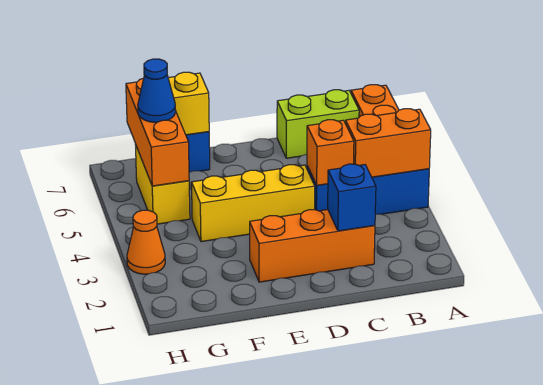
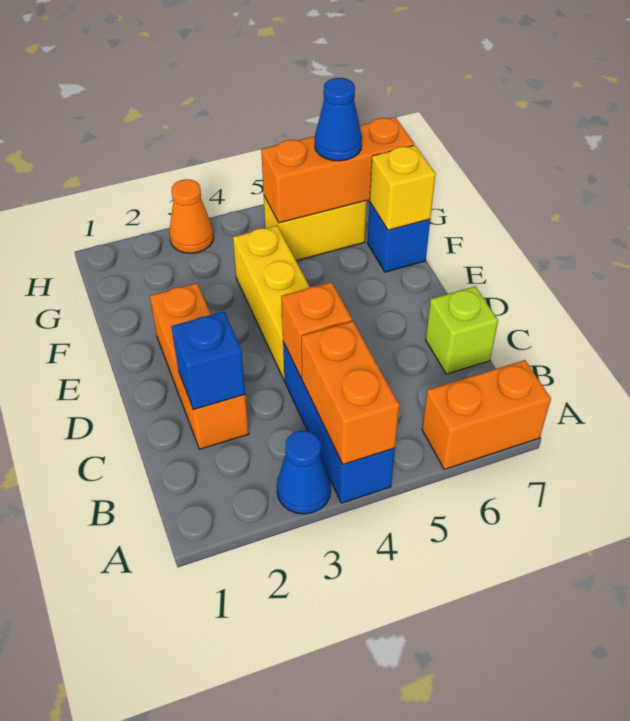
none -> blue cone A3 level 1
lime brick B7:C7 level 1 -> lime brick C7 level 1

